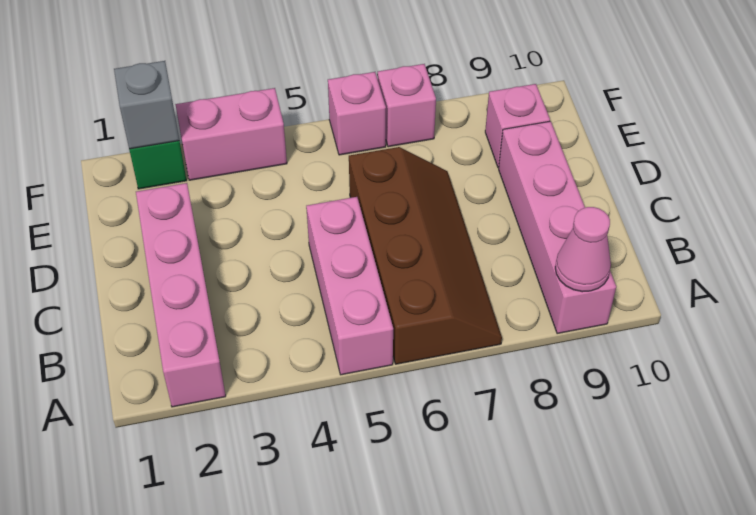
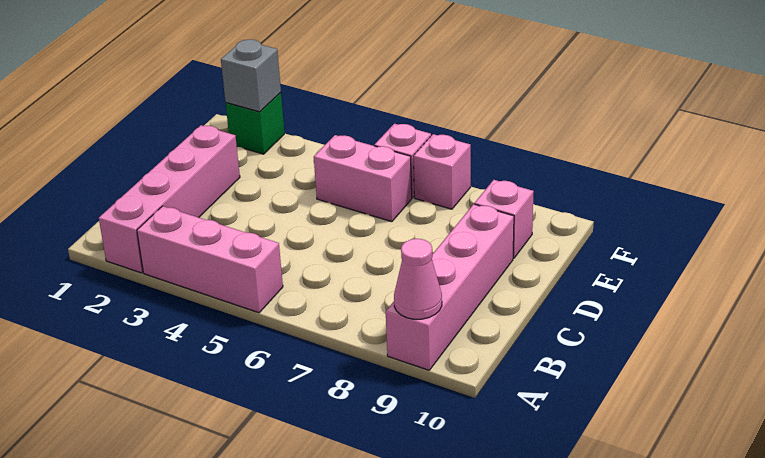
pink brick A5:C5 level 1 -> pink brick A3:A5 level 1
brown slope A6:D7 level 1 top 6 -> none
pink brick F3:F4 level 1 -> pink brick E5:E6 level 1

